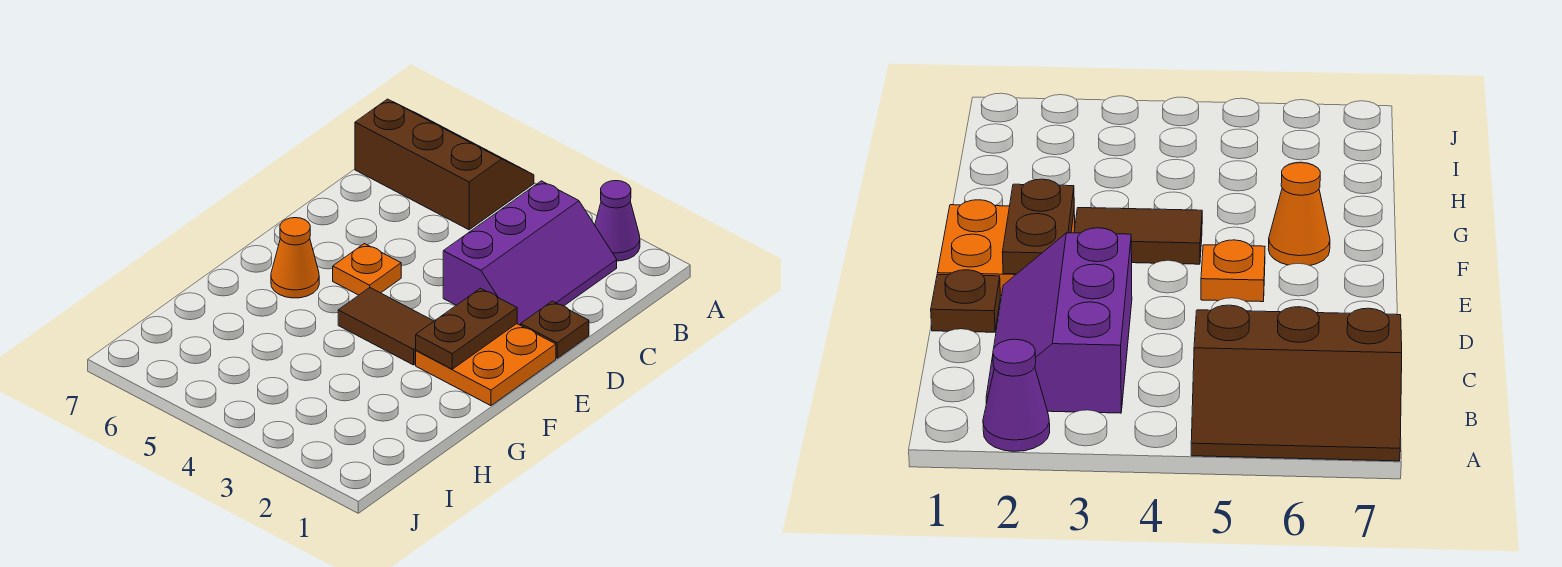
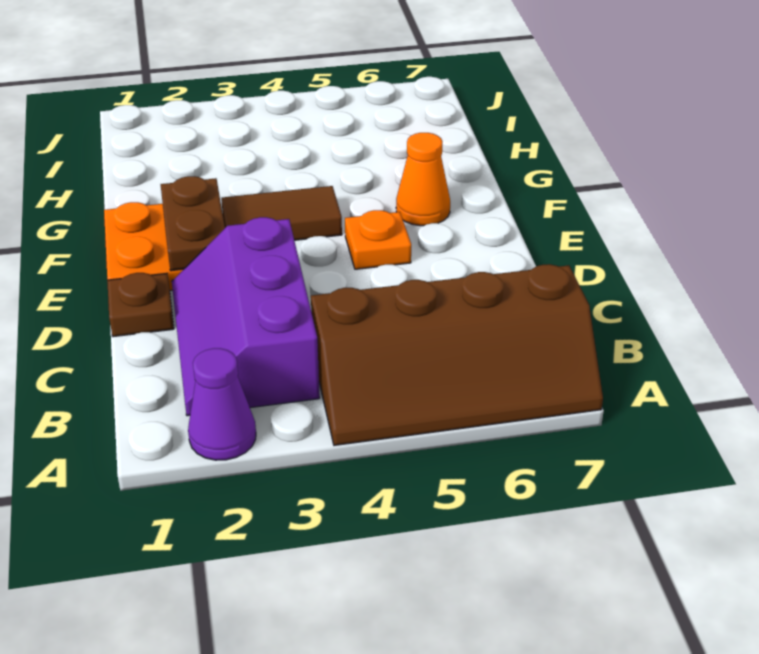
brown slope A5:B7 level 1 top B -> brown slope A4:B7 level 1 top B

